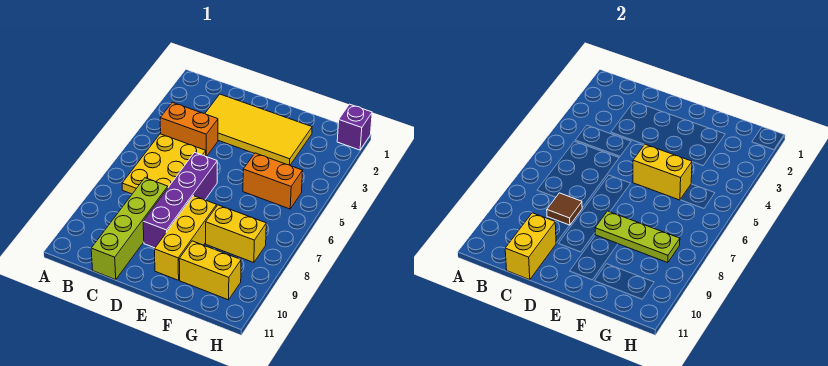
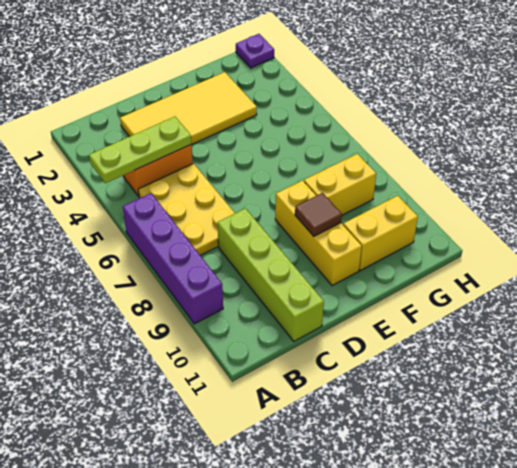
brown tile C8 level 2 -> brown tile E9 level 2
yellow brick C10:C11 level 2 -> none
purple brick D6:D9 level 1 -> purple brick A6:A9 level 1
yellow brick E5:F5 level 2 -> none
lime plate E8:G8 level 2 -> lime plate A4:C4 level 2
orange brick F5:G5 level 1 -> none
purple brick H1 level 1 -> purple plate H1 level 1

